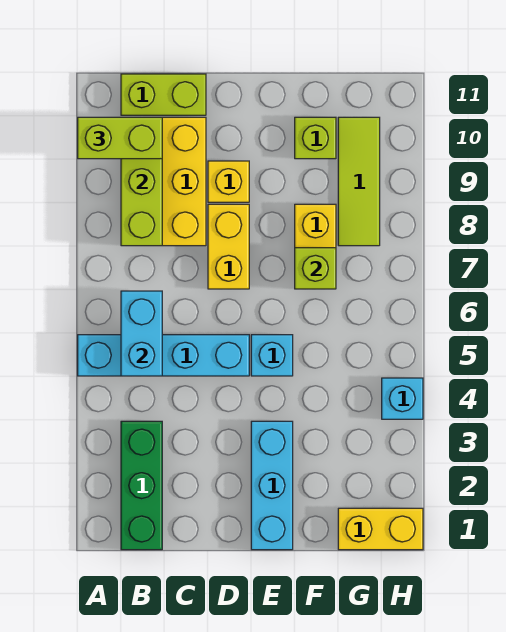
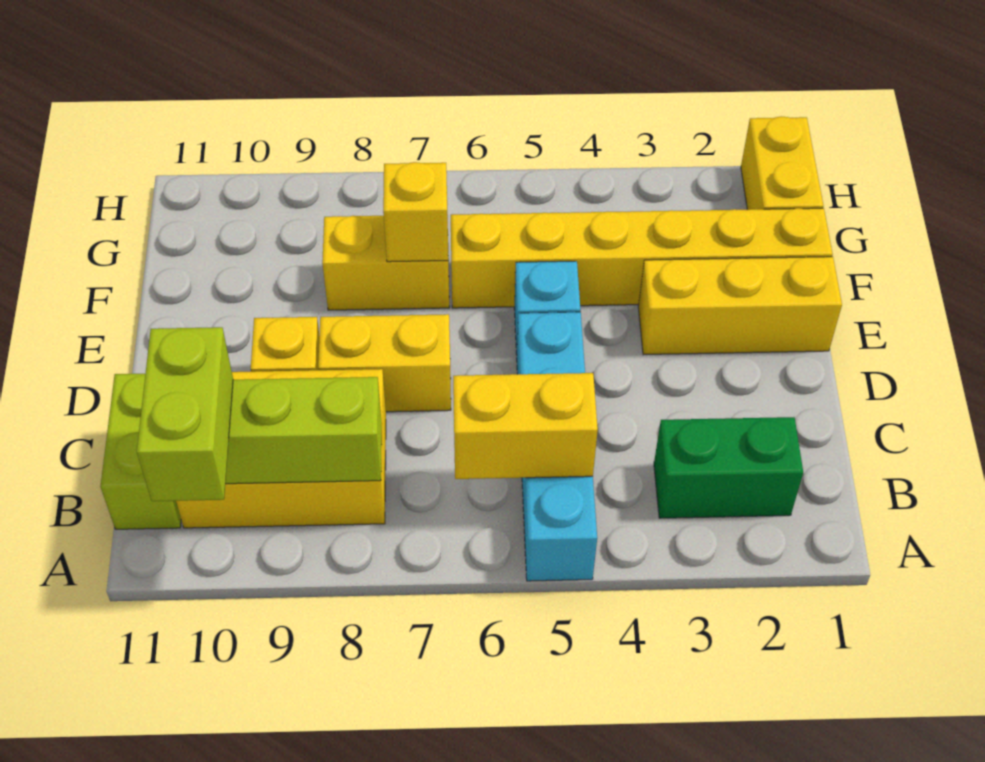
green brick B1:B3 level 1 -> green brick B2:B3 level 1
cyan brick B5:B6 level 2 -> yellow brick B5:B6 level 2
cyan brick E1:E3 level 1 -> yellow brick E1:E3 level 1
none -> yellow brick F1:F6 level 1
lime brick F7 level 2 -> yellow brick F7 level 2
lime brick F10 level 1 -> none
lime tile G8:G10 level 1 -> none
cyan brick H4 level 1 -> none

